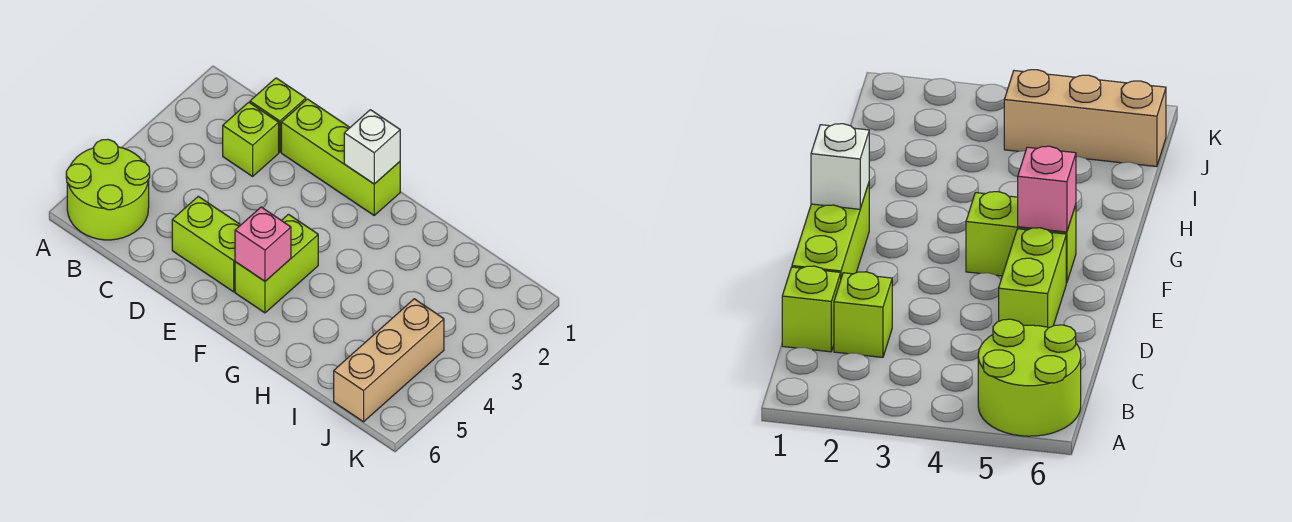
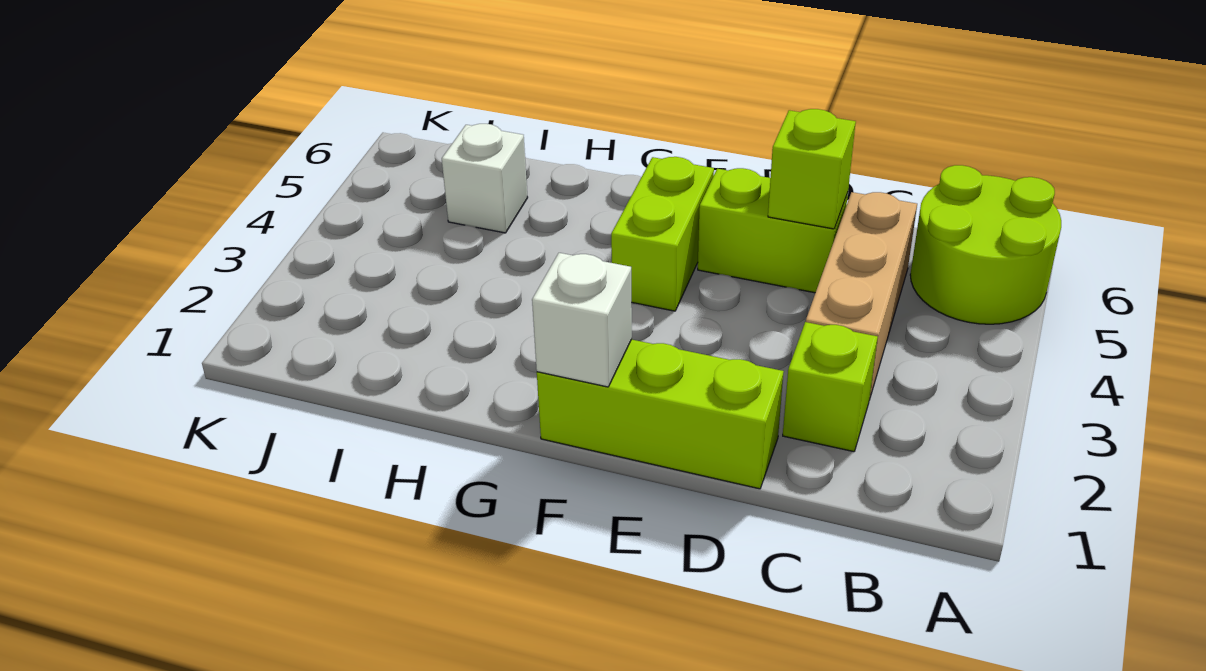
lime brick C1 level 1 -> lime brick D5 level 2
pink brick F5 level 2 -> none
none -> white brick I5 level 1
tan brick J4:J6 level 1 -> tan brick C3:C5 level 1

